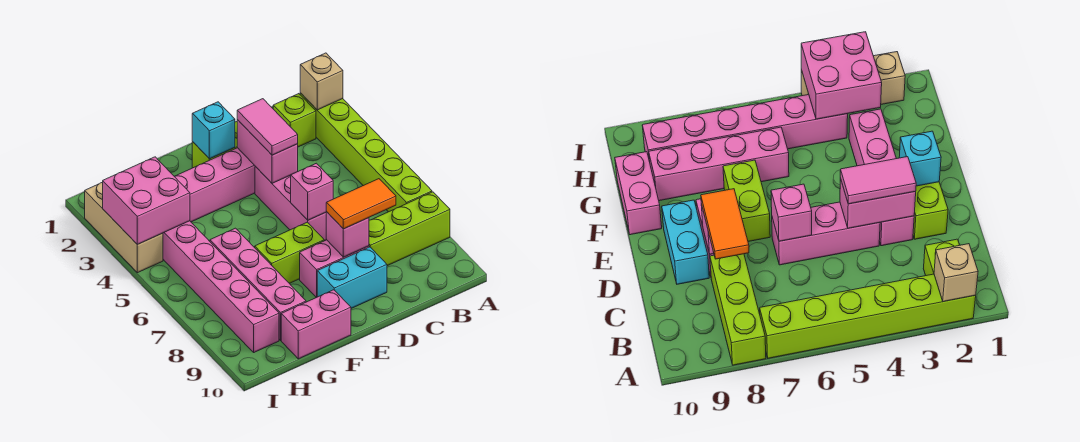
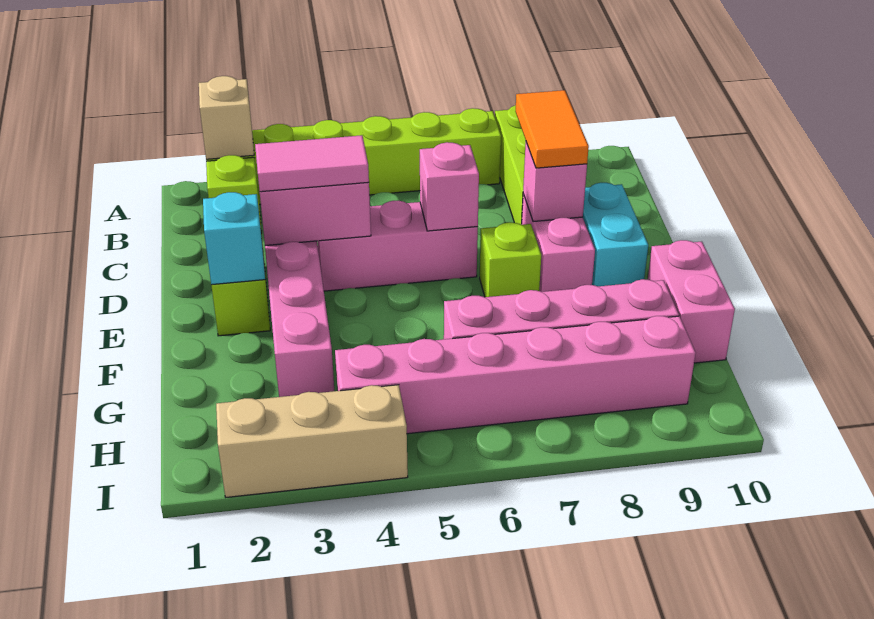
lime brick E7:F7 level 1 -> lime brick E7 level 1
pink brick H3:I4 level 2 -> none

